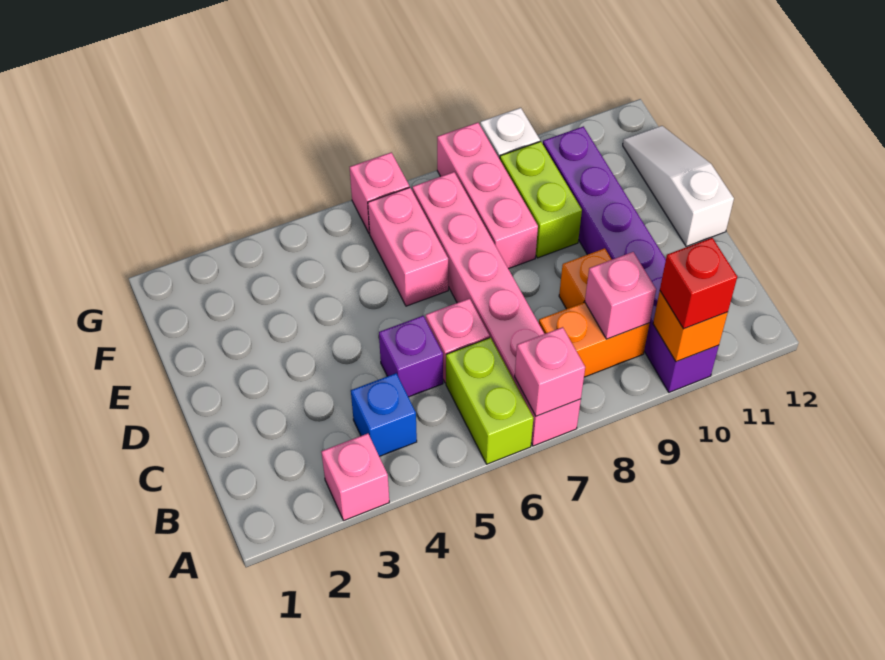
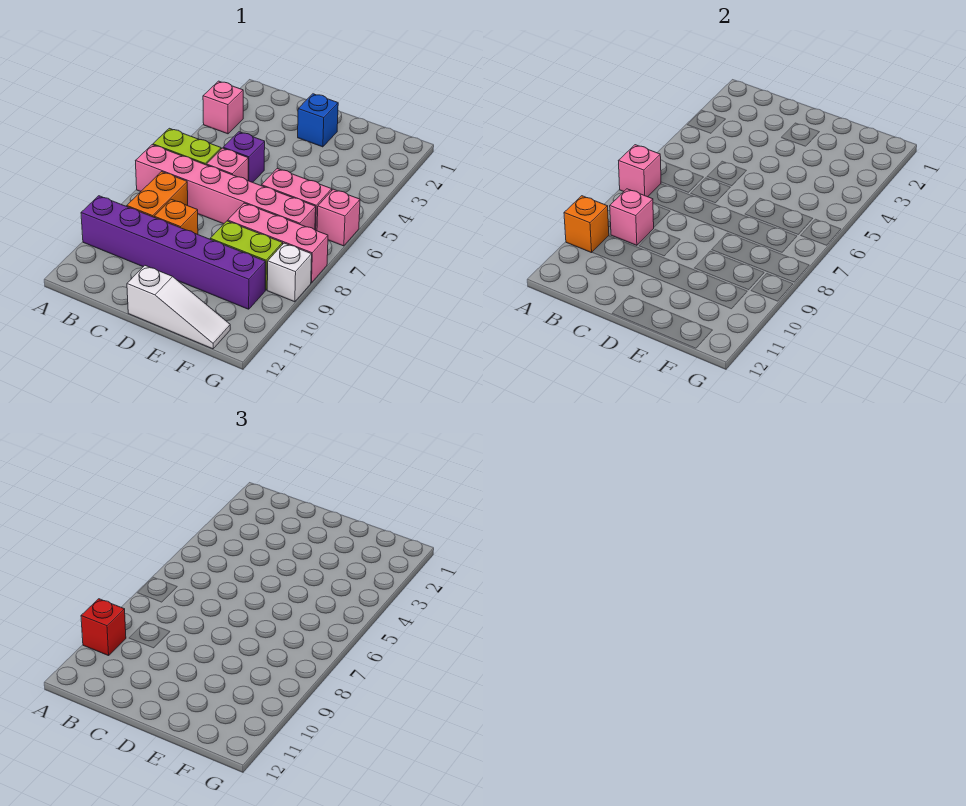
blue brick B4 level 1 -> blue brick D2 level 1

